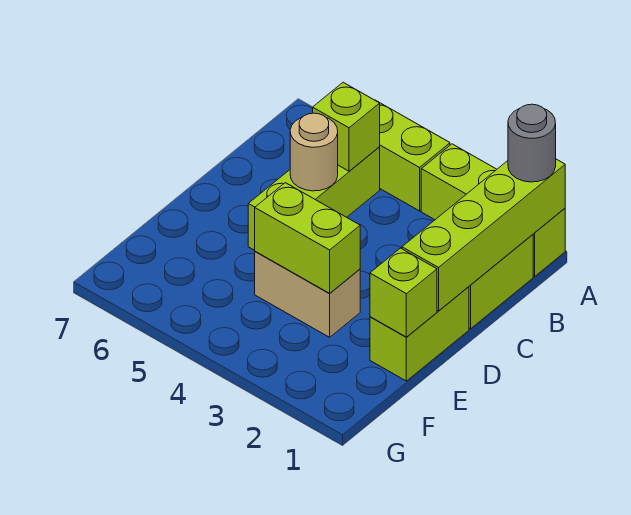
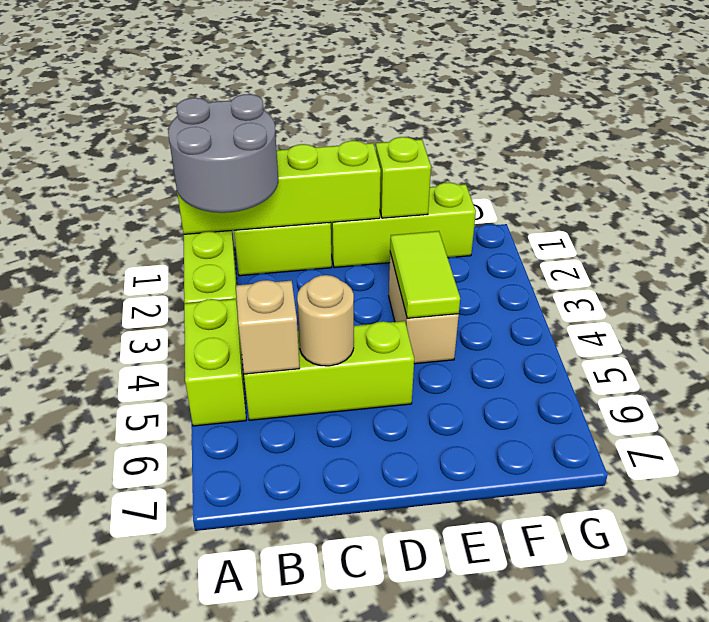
grey round brick A1 level 3 -> grey round brick A1:B2 level 3
lime brick B5 level 2 -> tan brick B5 level 2
lime brick D1:E1 level 1 -> lime brick D1:F1 level 1
lime brick E3:E4 level 2 -> lime tile E3:E4 level 2

